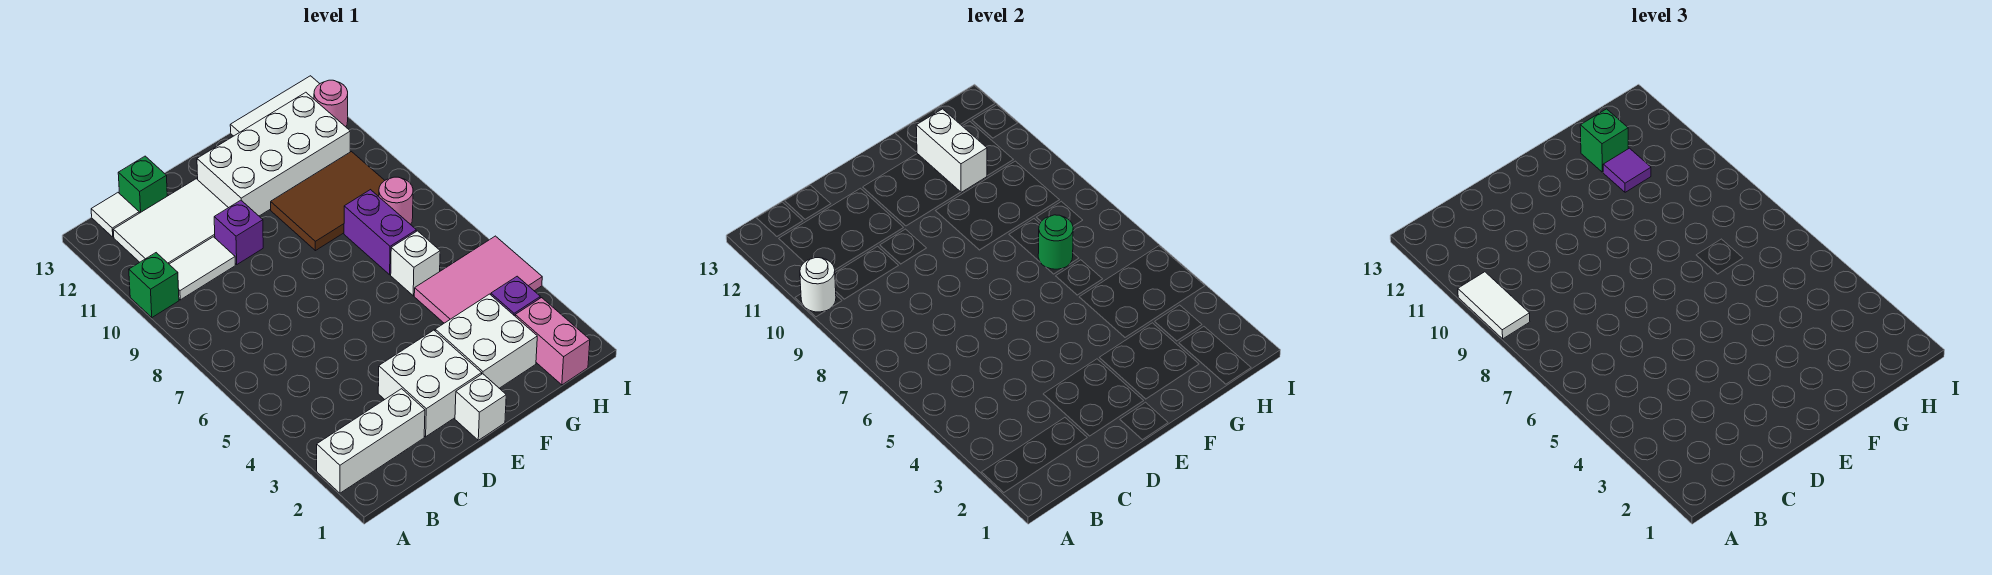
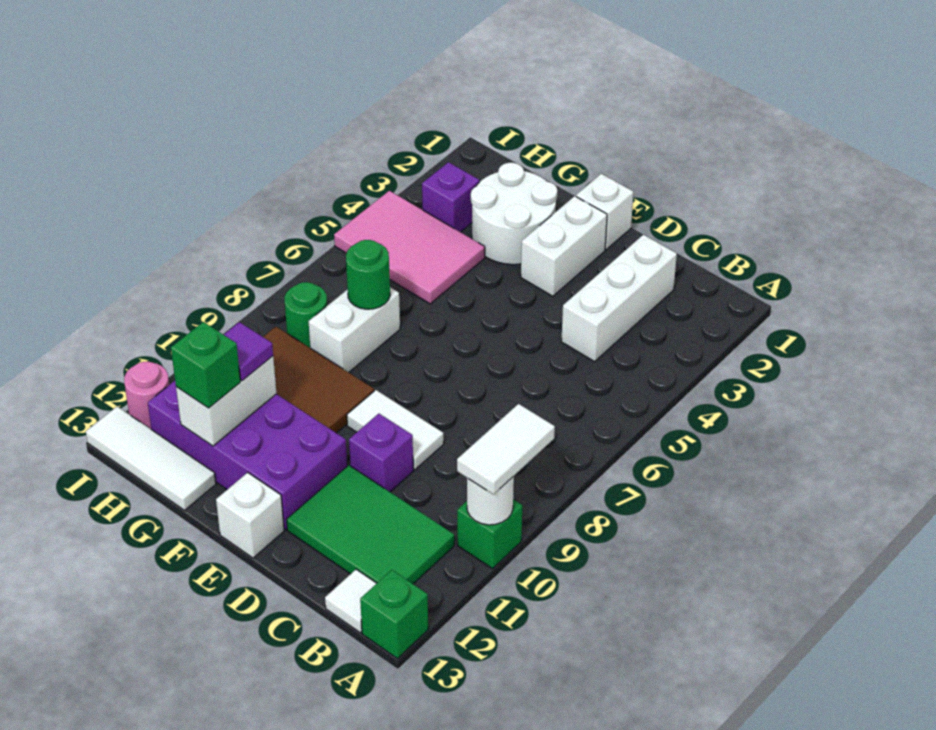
white brick A2:C2 level 1 -> white brick C2:C4 level 1
white tile B10:C10 level 1 -> white tile D9:E9 level 1
white tile B11:D12 level 1 -> green tile B11:D12 level 1
green brick C13 level 1 -> green brick A13 level 1
white brick D2:E3 level 1 -> white brick E2:E3 level 1
white brick E11:H12 level 1 -> purple brick E11:H12 level 1
white brick F2:G3 level 1 -> white round brick F2:G3 level 1
white brick G6 level 1 -> white brick E13 level 1
purple brick G7:G8 level 1 -> white brick G7:G8 level 1
pink brick H1:H2 level 1 -> none
pink round brick H8 level 1 -> green round brick H8 level 1

